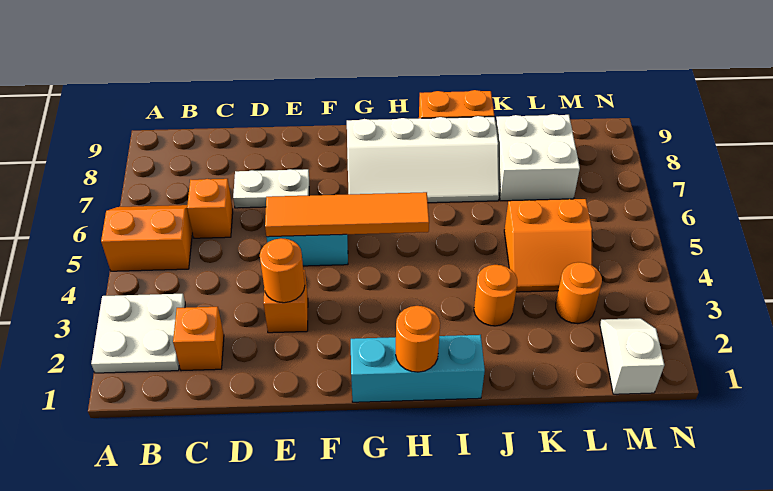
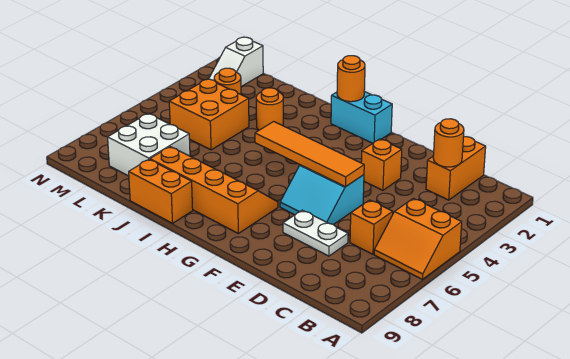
white plate A2:B3 level 1 -> none
orange brick C2 level 1 -> orange brick C1:C2 level 1
orange round brick E3 level 2 -> orange round brick C2 level 2
cyan brick G1:I1 level 1 -> cyan brick G1:H1 level 1
white slope G7:J8 level 1 top 8 -> orange slope G7:J8 level 1 top 8
orange slope K4:L5 level 1 top 5 -> orange brick K4:L5 level 1

